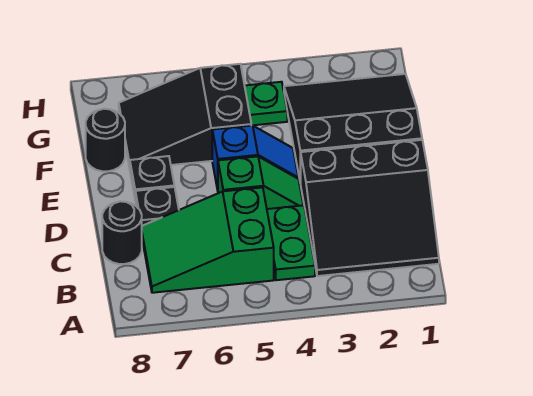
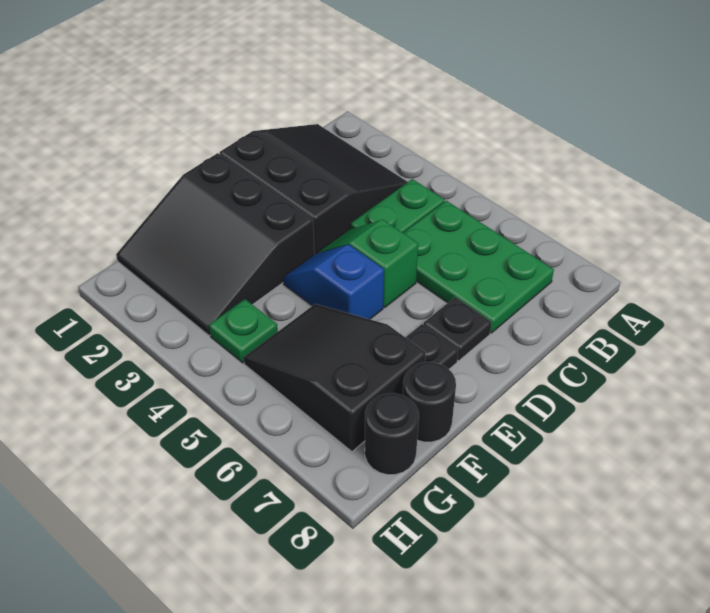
green slope B5:C7 level 1 top 5 -> green plate B5:C7 level 1
black round brick C8 level 1 -> black round brick G8 level 1
black slope F5:G7 level 1 top 5 -> black slope F5:G7 level 1 top 7

